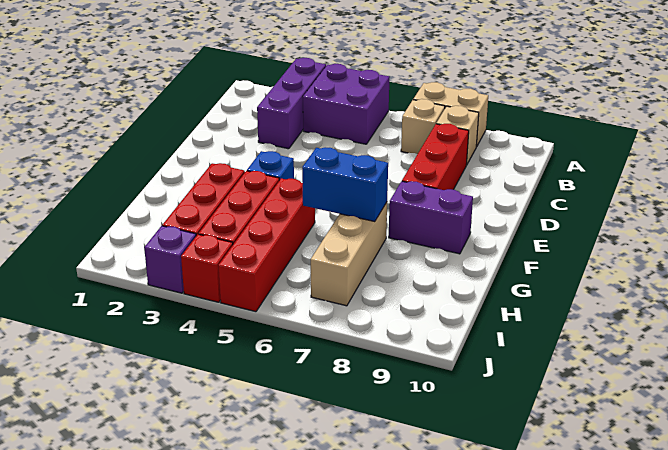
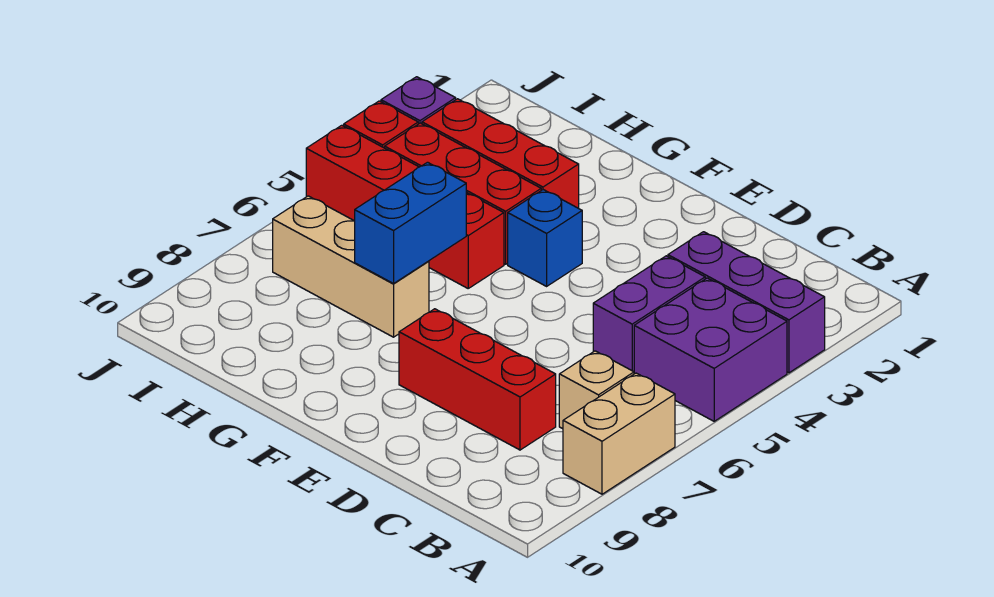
tan brick B8 level 1 -> none
purple brick F8:F9 level 1 -> purple brick C4:C5 level 1

